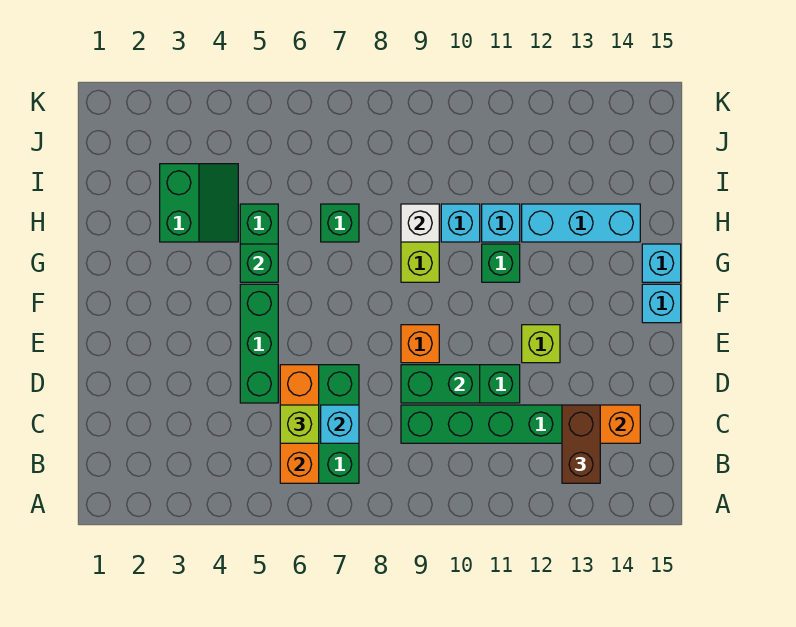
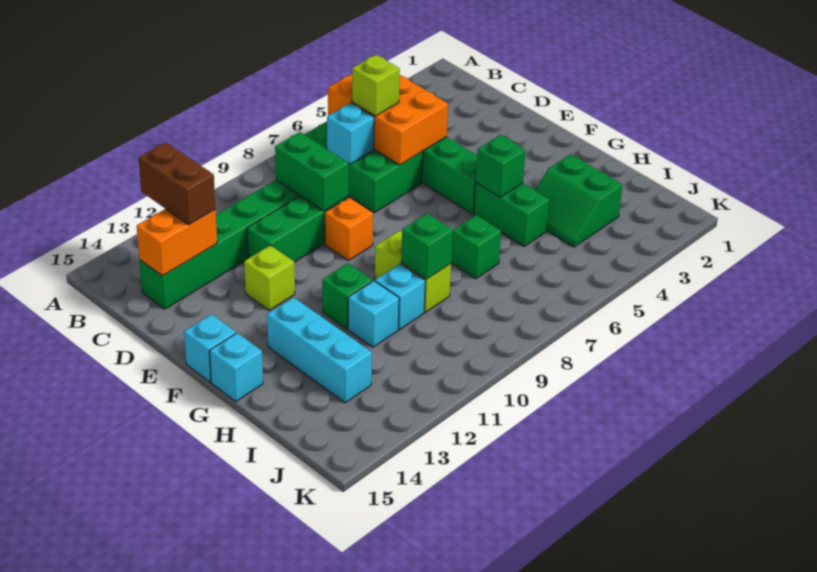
orange brick B6:D6 level 2 -> orange brick B5:D6 level 2
green brick D9:D10 level 2 -> green brick C9:D9 level 2
white brick H9 level 2 -> green brick H9 level 2
cyan brick H12:H14 level 1 -> cyan brick G13:I13 level 1

